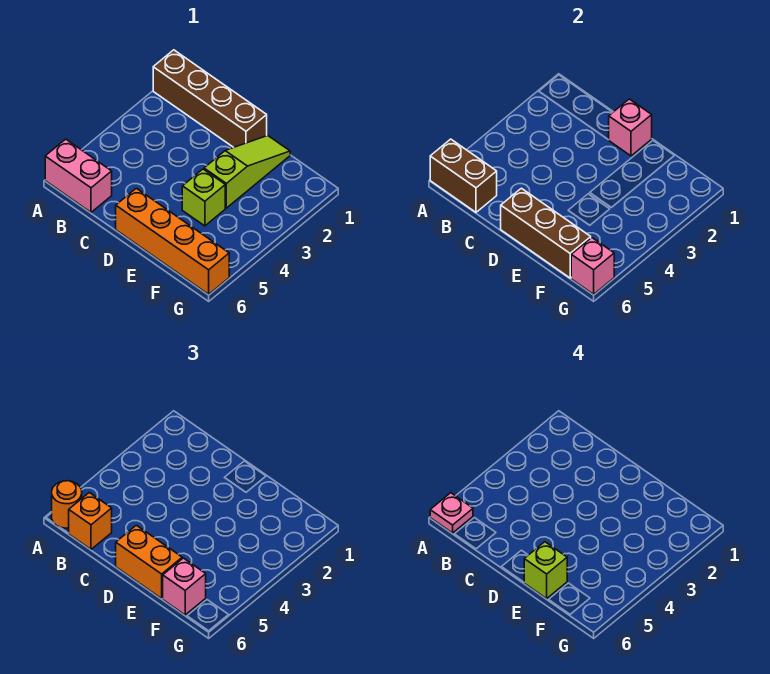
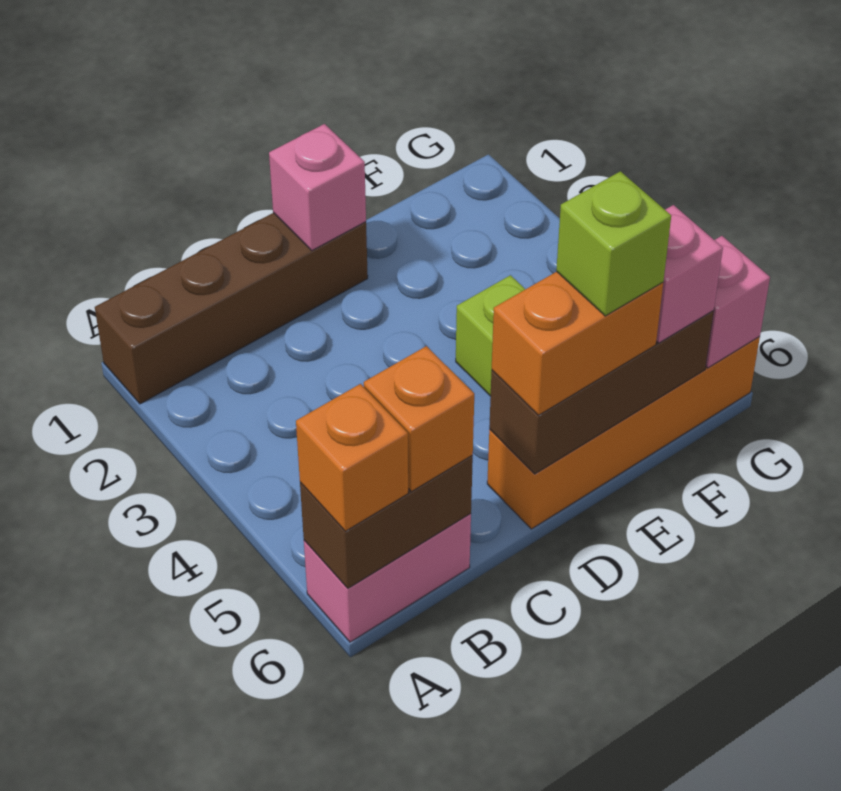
orange round brick A6 level 3 -> orange brick A6 level 3
pink plate A6 level 4 -> none
lime slope E1:E3 level 1 top 3 -> none

